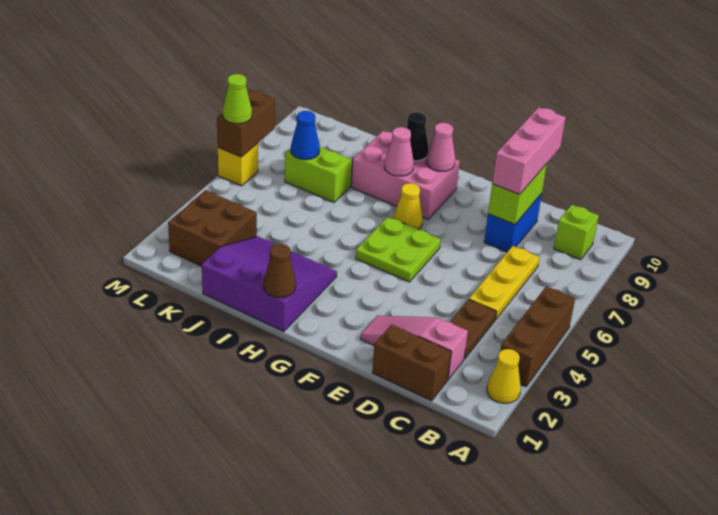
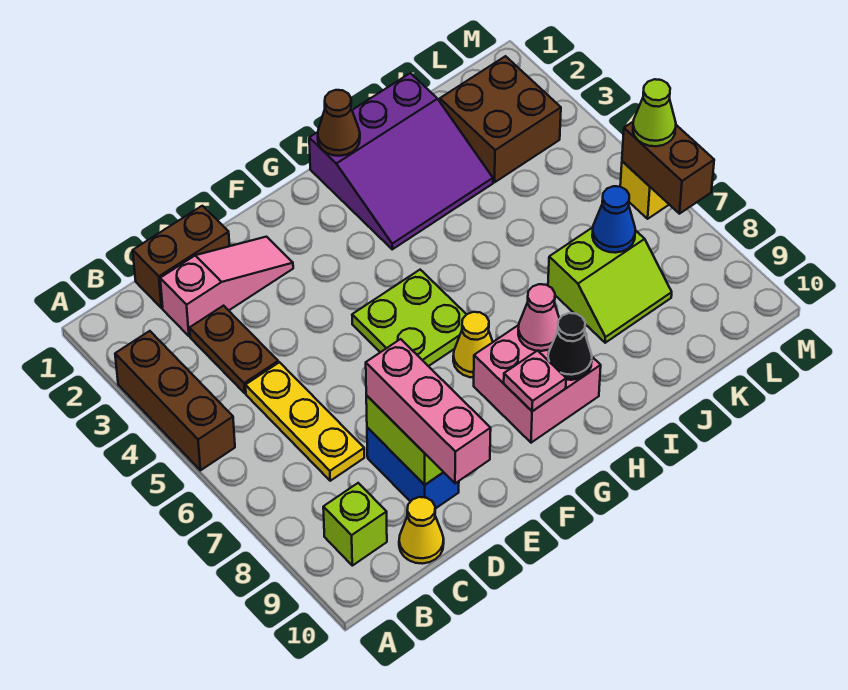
yellow cone A2 level 1 -> yellow cone C10 level 1
pink brick G8:I9 level 1 -> pink brick G8:H9 level 1
pink cone G9 level 2 -> pink plate G9 level 2

